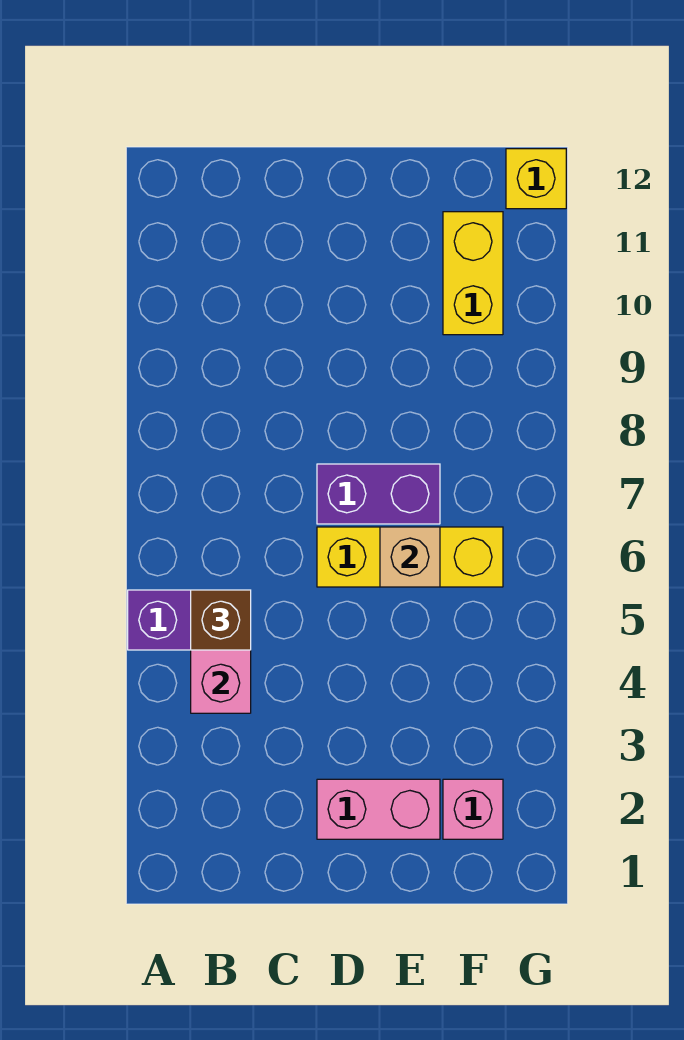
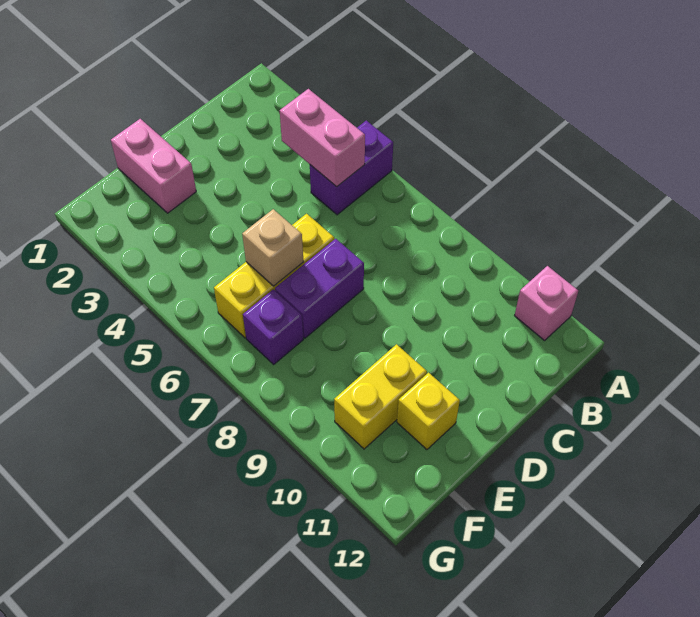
brown brick B5 level 3 -> none
pink brick D2:E2 level 1 -> pink brick E1:E2 level 1
pink brick F2 level 1 -> pink brick A11 level 1
none -> purple brick F7 level 1
yellow brick F10:F11 level 1 -> yellow brick E10:F10 level 1
yellow brick G12 level 1 -> yellow brick E11 level 1

